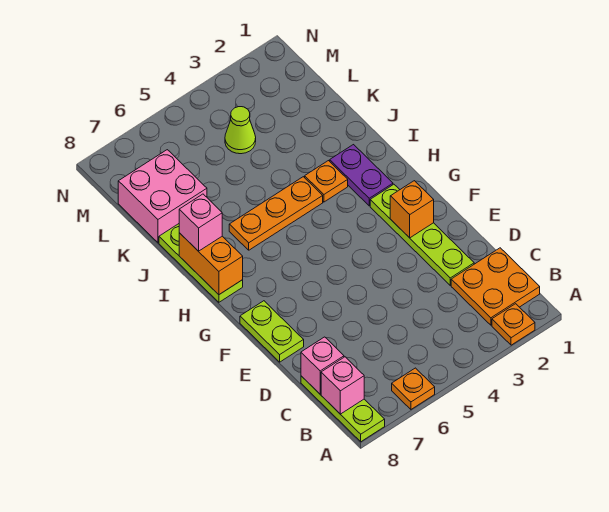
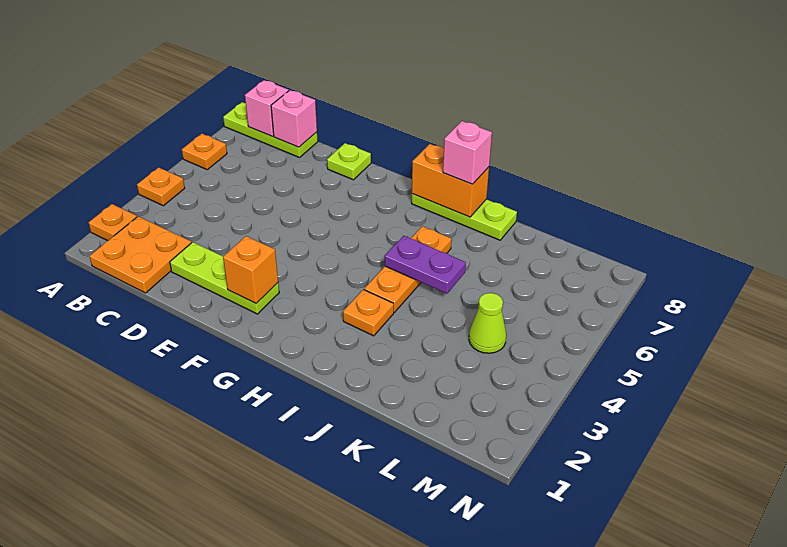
none -> orange plate A4 level 1
lime plate D2:G2 level 1 -> lime plate D2:F2 level 1
lime plate E8:F8 level 1 -> lime plate E8 level 1
purple plate H2:I2 level 1 -> purple plate I5:J5 level 2
pink brick K7:L8 level 1 -> none

